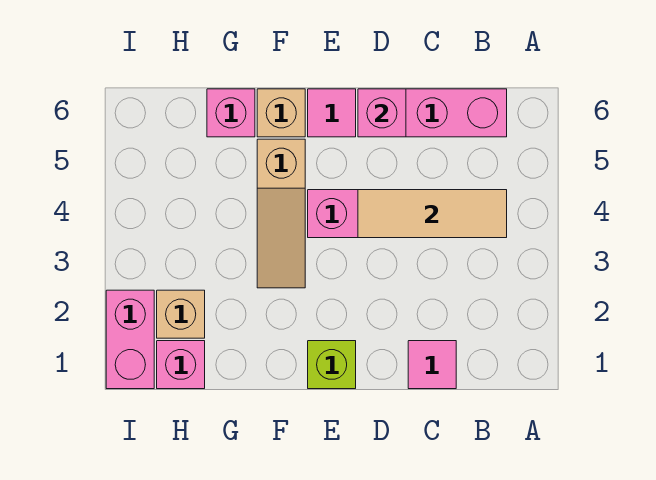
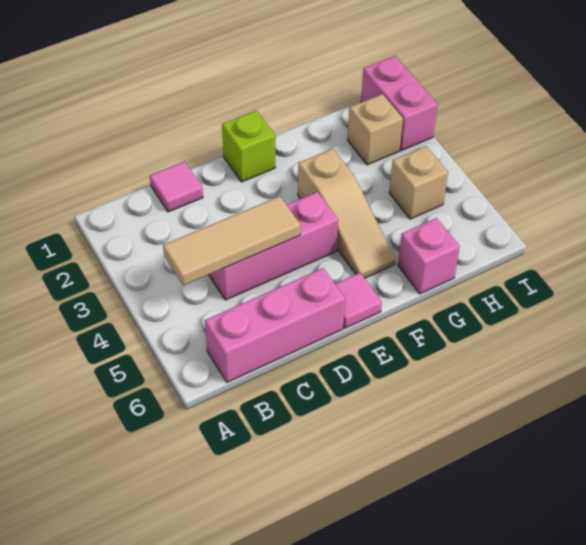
pink brick D6 level 2 -> none
tan slope F3:F5 level 1 top 5 -> tan slope F3:F5 level 1 top 3
tan brick F6 level 1 -> tan brick H4 level 1
pink brick H1 level 1 -> none

